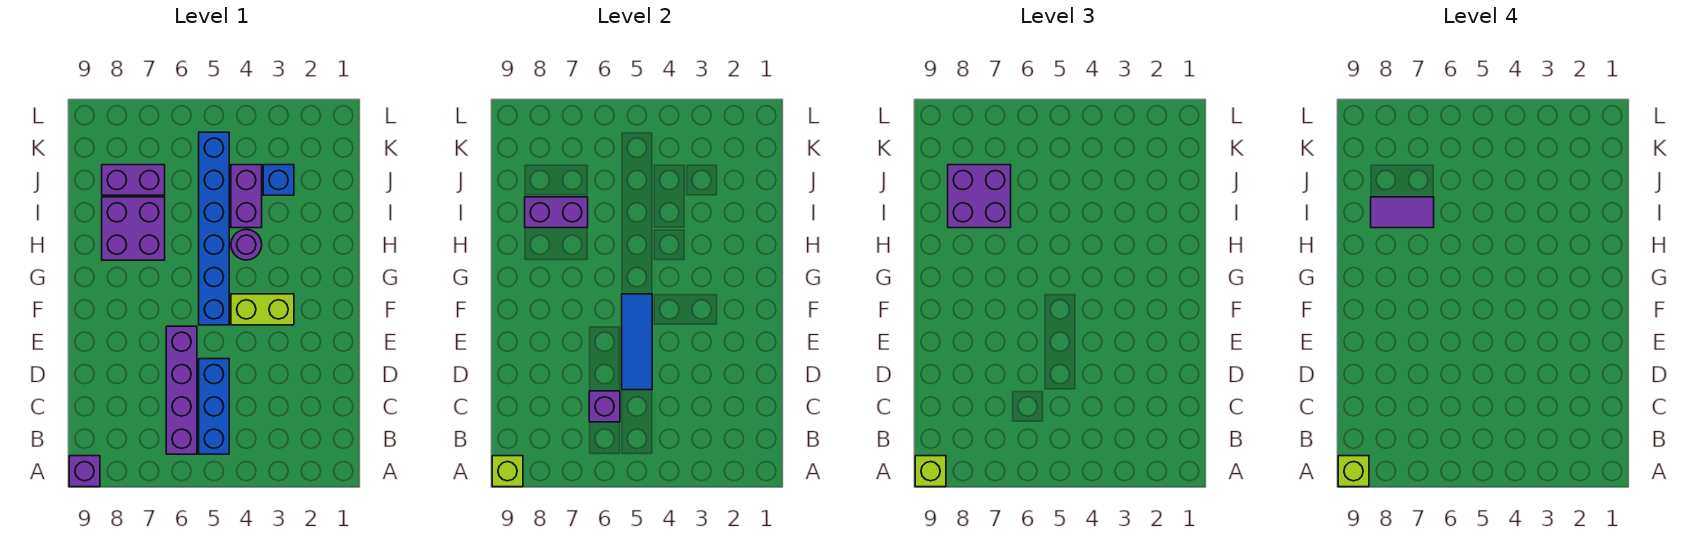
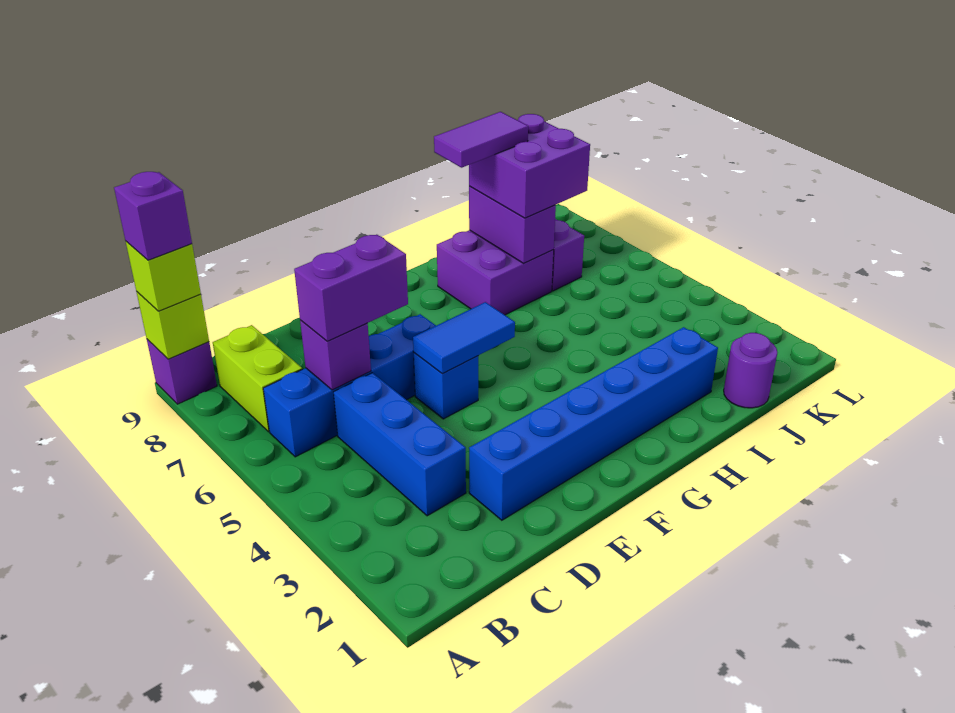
lime brick A9 level 4 -> purple brick A9 level 4
blue brick B5:D5 level 1 -> blue brick C3:C5 level 1
purple brick B6:E6 level 1 -> blue brick B6:E6 level 1
blue tile D5:F5 level 2 -> blue tile E5:F5 level 2
lime brick F3:F4 level 1 -> lime brick B7:B8 level 1
blue brick F5:K5 level 1 -> blue brick D2:I2 level 1
purple round brick H4 level 1 -> purple round brick J1 level 1
purple brick I4:J4 level 1 -> purple brick C6:D6 level 3
purple tile I7:I8 level 4 -> purple tile H8:I8 level 4
blue brick J3 level 1 -> blue brick E5 level 1

